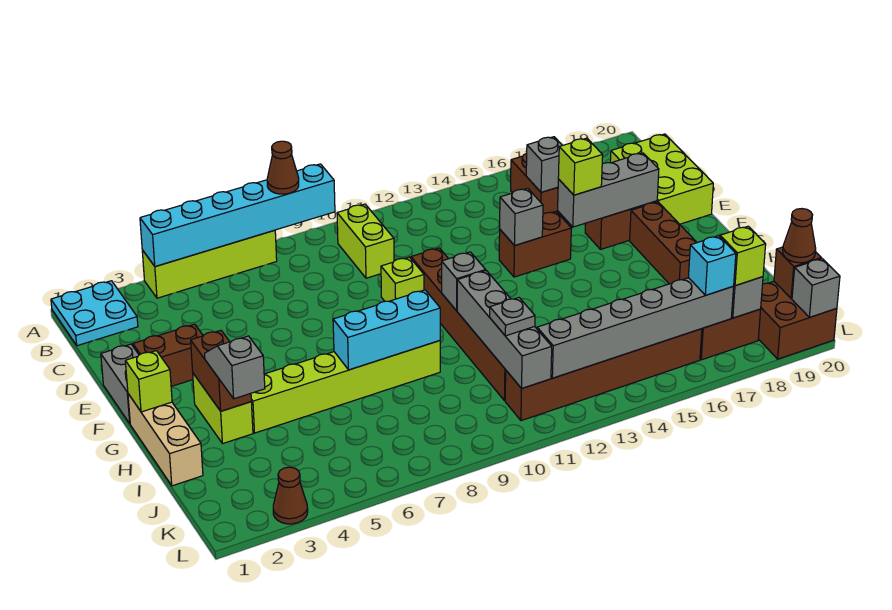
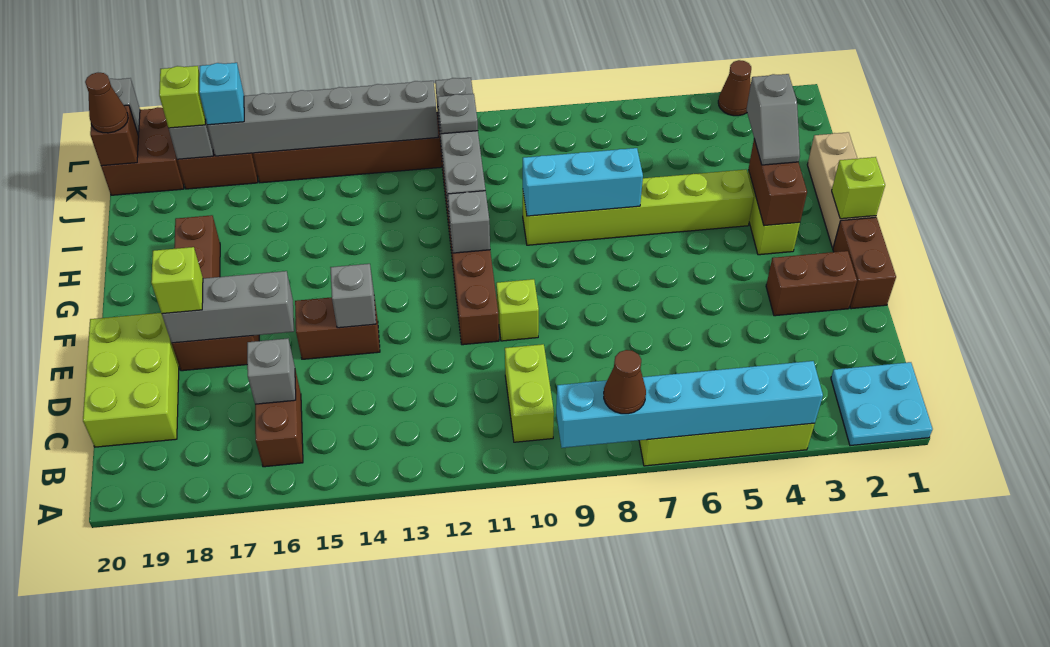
grey brick E1:F1 level 1 -> brown brick E1:F1 level 1
lime brick E16 level 3 -> lime brick E18 level 3

